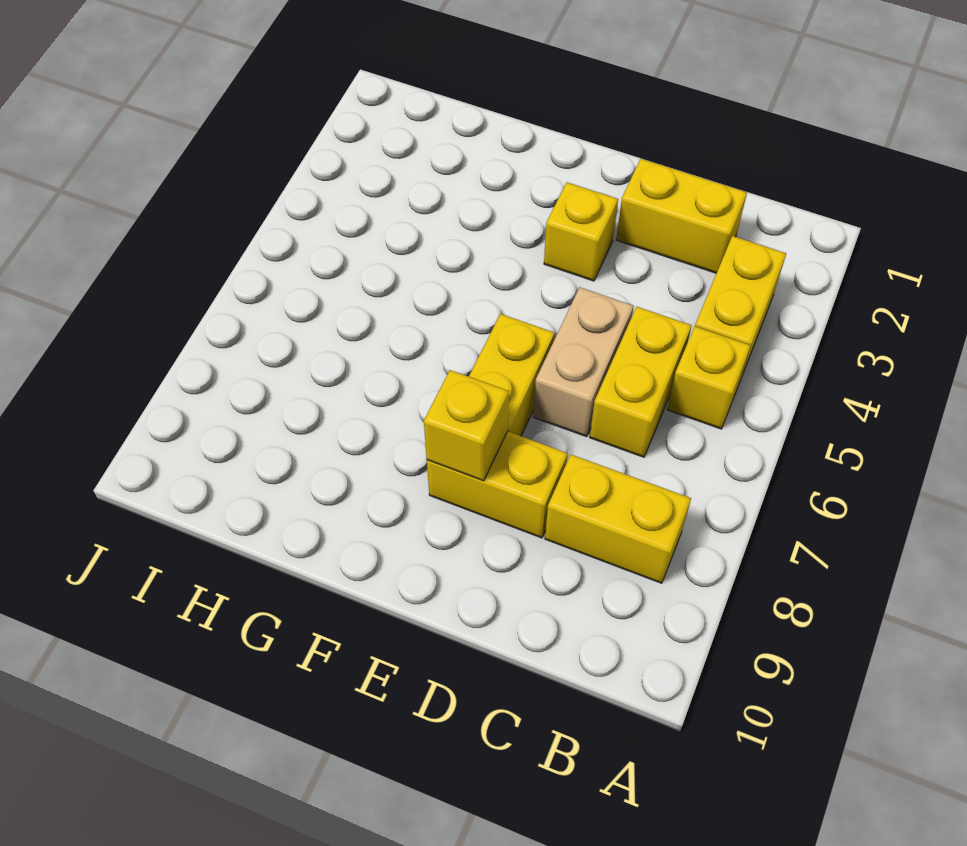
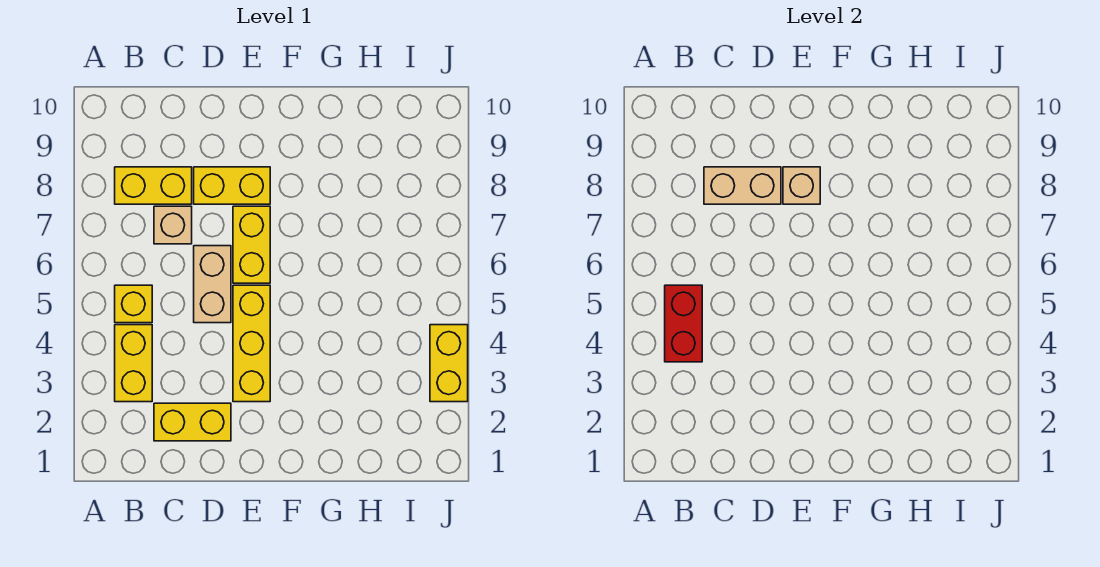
none -> red brick B4:B5 level 2
yellow brick C5:C6 level 1 -> yellow brick J3:J4 level 1
none -> tan brick C7 level 1
none -> tan brick C8:D8 level 2
yellow brick E3 level 1 -> yellow brick E3:E5 level 1
yellow brick E8 level 2 -> tan brick E8 level 2

